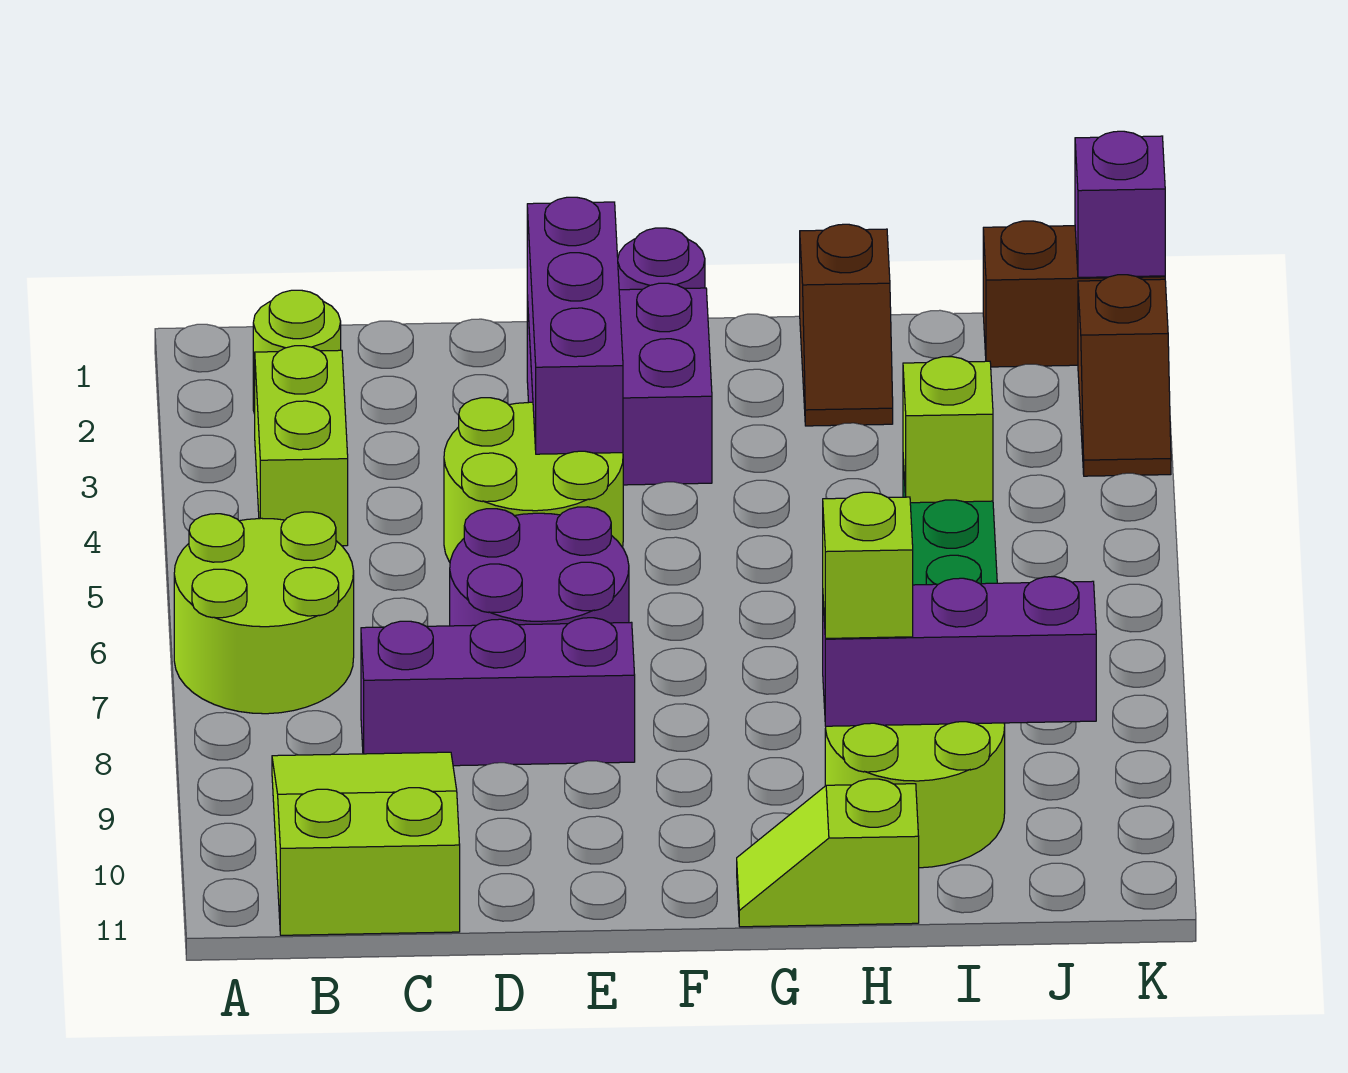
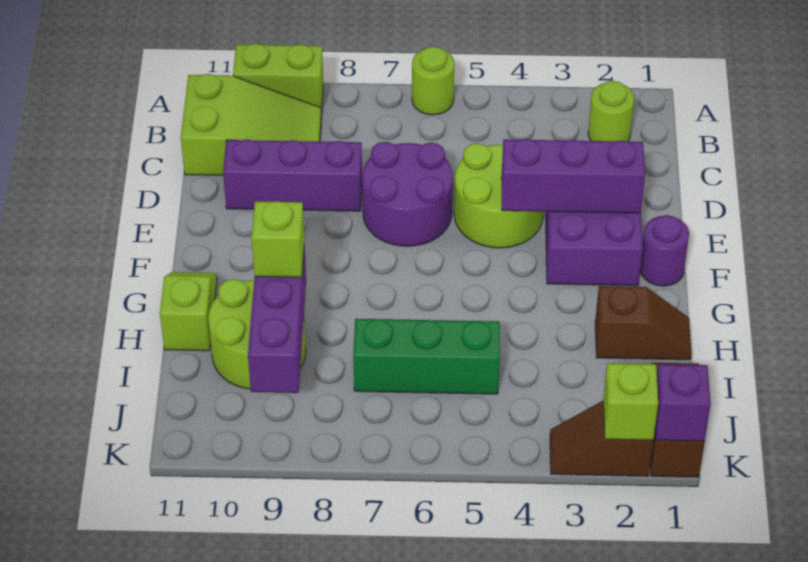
lime round brick A6:B7 level 1 -> lime round brick A6 level 1
lime brick B3:B4 level 1 -> lime brick A9:A10 level 1
purple brick C8:E8 level 1 -> purple brick D8:D10 level 1
brown slope H1:H2 level 1 top 1 -> brown slope H1:H2 level 1 top 2
lime brick I5 level 2 -> lime brick K2 level 2

